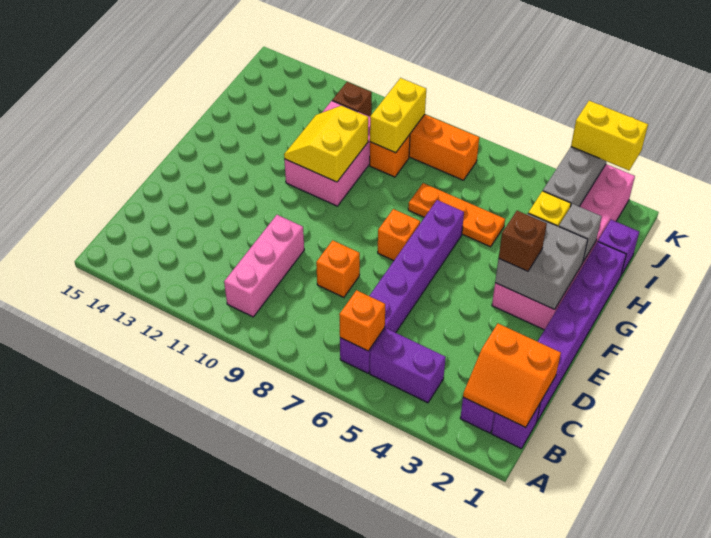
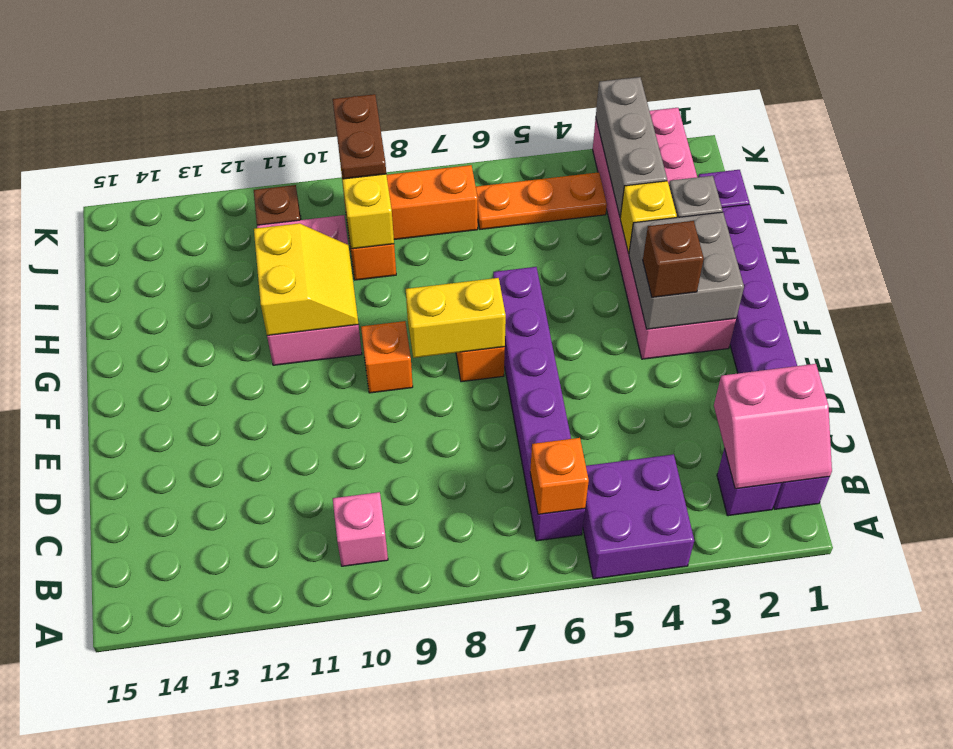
orange slope B1:C2 level 2 top C -> pink slope B1:C2 level 2 top C
purple brick B4:B5 level 1 -> purple brick A4:B5 level 1
pink brick B10:D10 level 1 -> pink brick B10 level 1
orange brick D8 level 1 -> orange brick F9 level 1
yellow slope G10:H11 level 2 top 10 -> yellow slope G10:H11 level 2 top 11
orange plate H5:H7 level 1 -> orange plate J4:J6 level 1
none -> brown plate J9:K9 level 3
yellow brick K2:K3 level 3 -> yellow brick F7:F8 level 2

